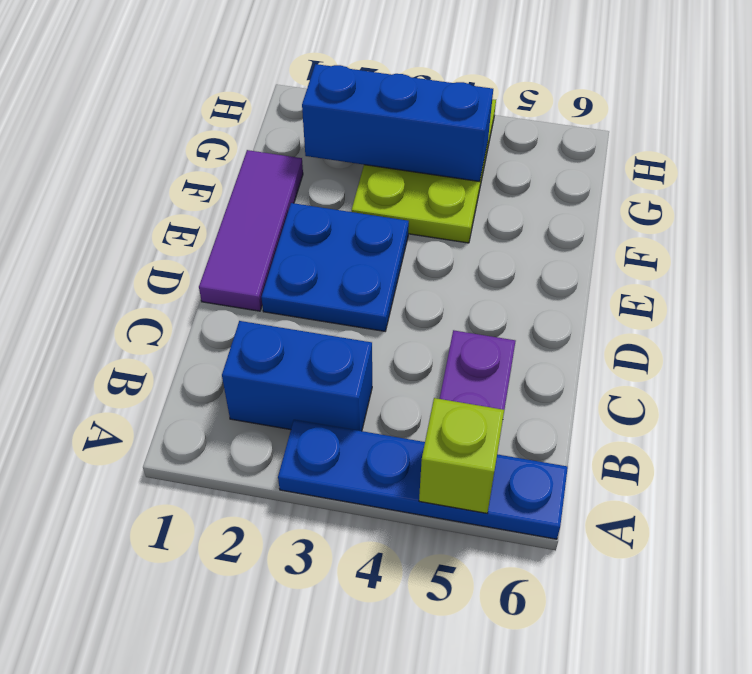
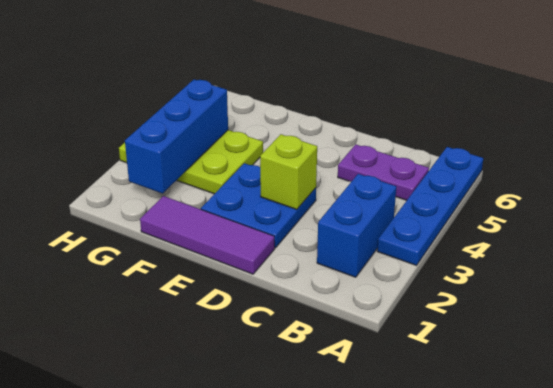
lime brick A5 level 2 -> lime brick D3 level 2

